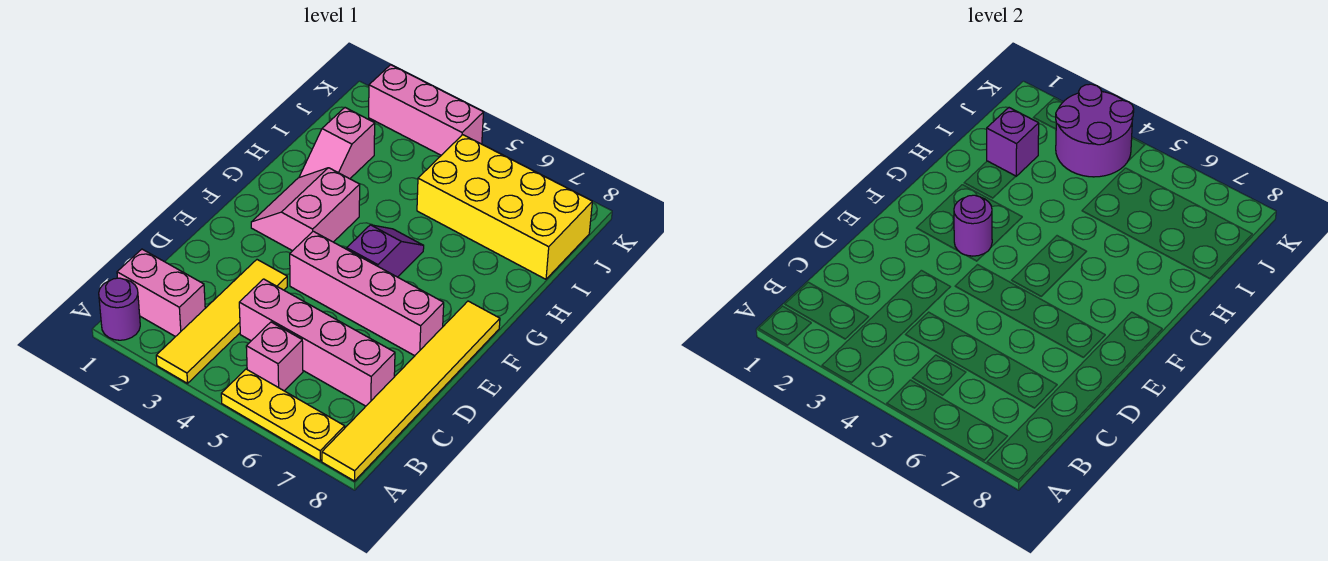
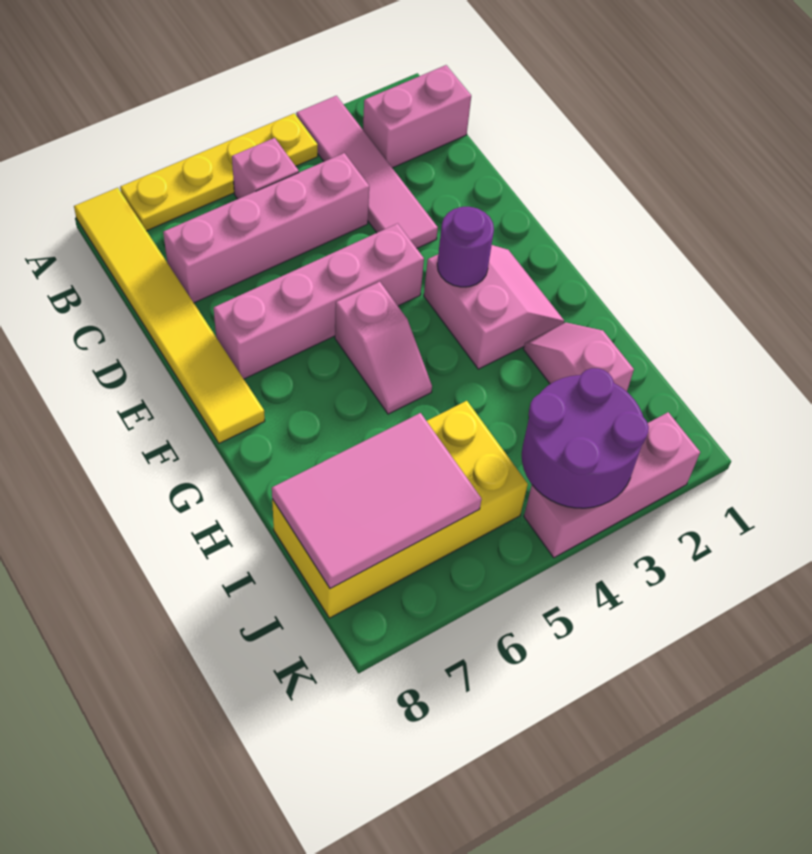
purple round brick A1 level 1 -> none
yellow tile A3:D3 level 1 -> pink tile A3:D3 level 1
yellow plate A5:A7 level 1 -> yellow plate A4:A7 level 1
purple slope F5:G5 level 1 top F -> pink slope F5:G5 level 1 top F
purple brick I2 level 2 -> none
none -> pink tile I6:J8 level 2

